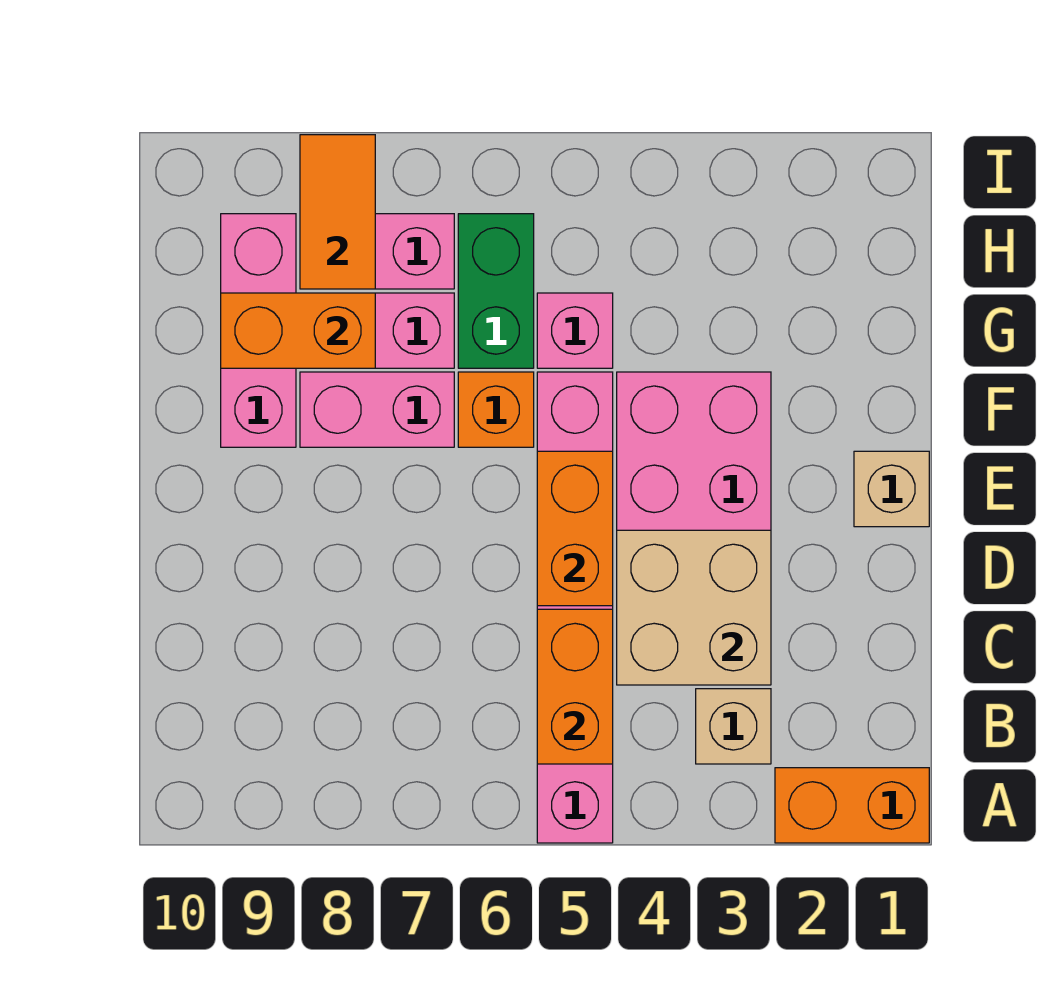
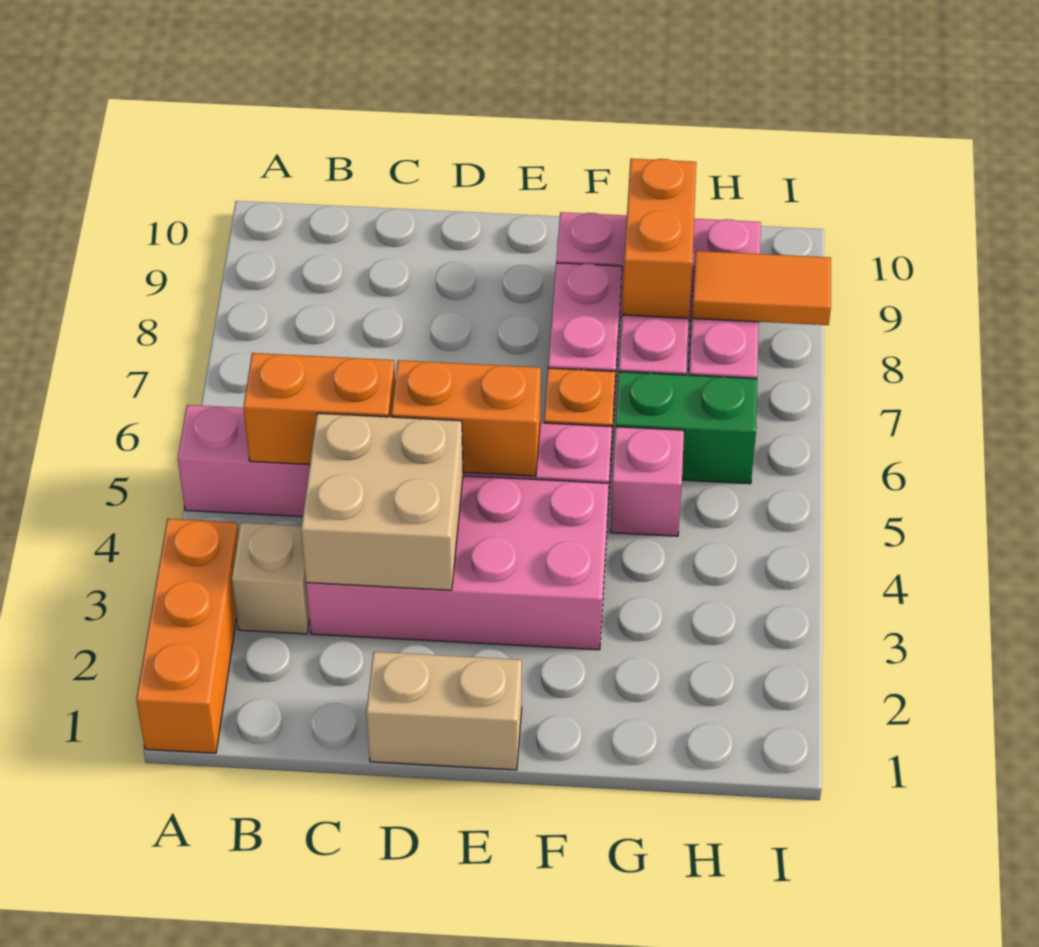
orange brick A1:A2 level 1 -> orange brick A1:A3 level 1
tan brick E1 level 1 -> tan brick D1:E1 level 1

